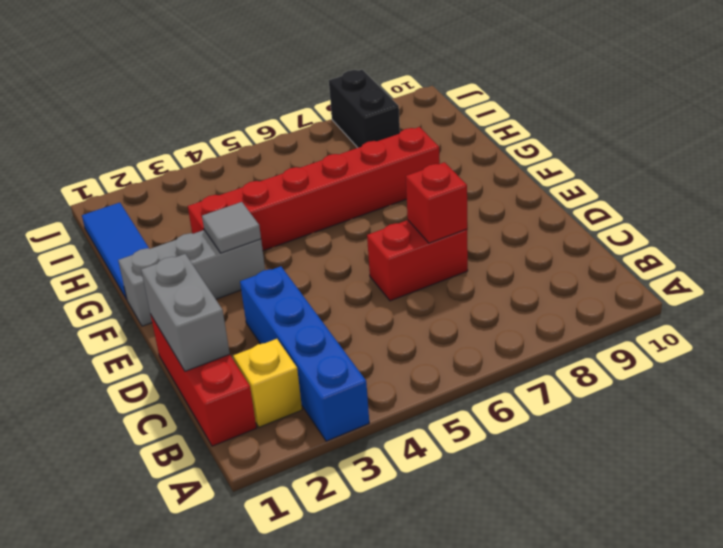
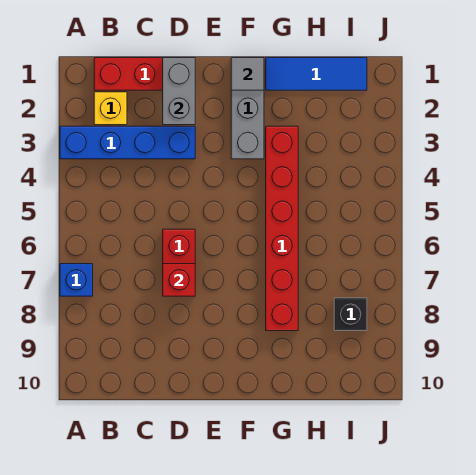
none -> blue brick A7 level 1
grey brick C1:D1 level 2 -> grey brick D1:D2 level 2
grey tile F3 level 2 -> grey tile F1 level 2
black brick I8:J8 level 1 -> black brick I8 level 1

